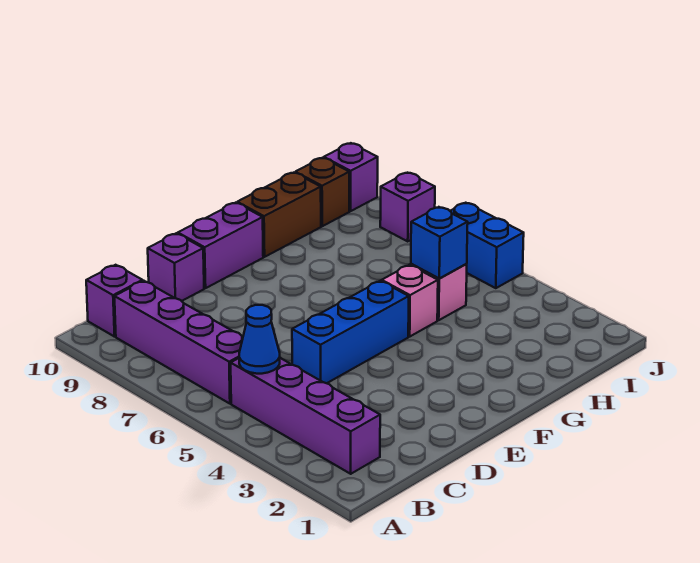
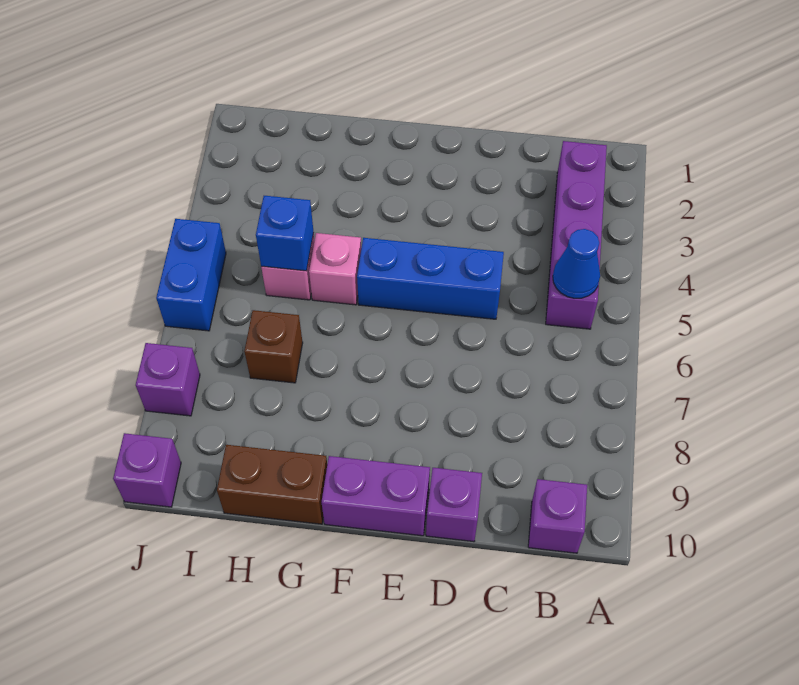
purple brick B6:B9 level 1 -> none
brown brick I10 level 1 -> brown brick H7 level 1

